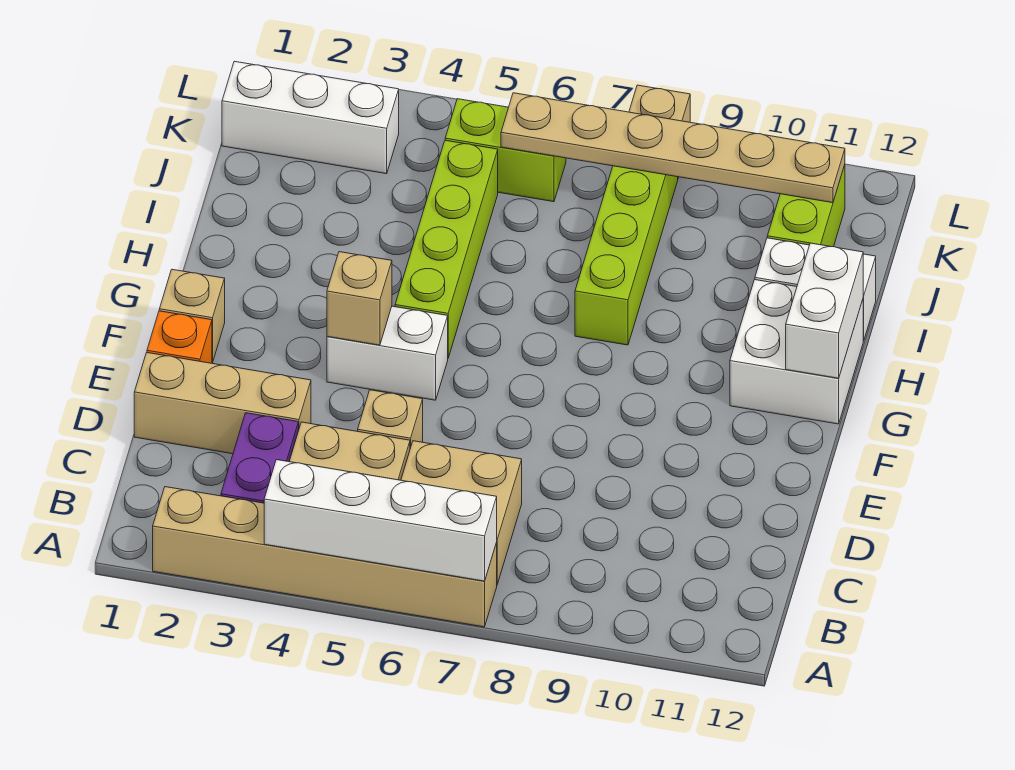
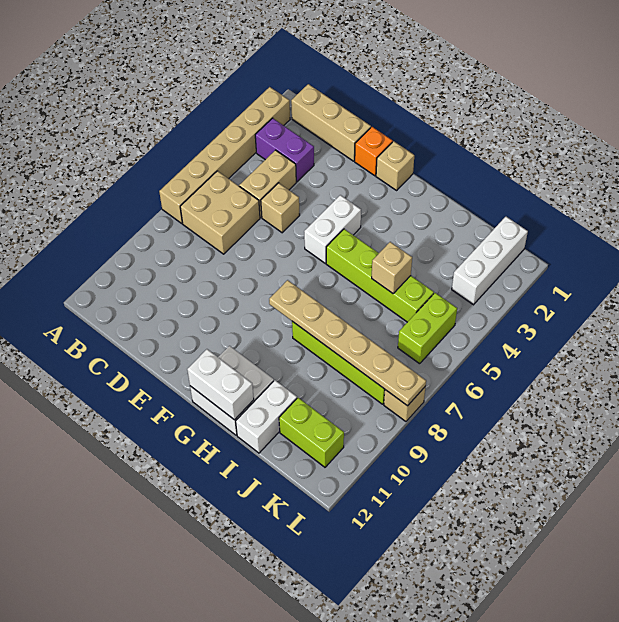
white brick A4:A7 level 2 -> none
tan brick D1:D3 level 1 -> tan brick B1:D1 level 1
tan brick F4 level 2 -> tan brick I5 level 2
tan plate K6:K11 level 2 -> tan plate G8:L8 level 2

